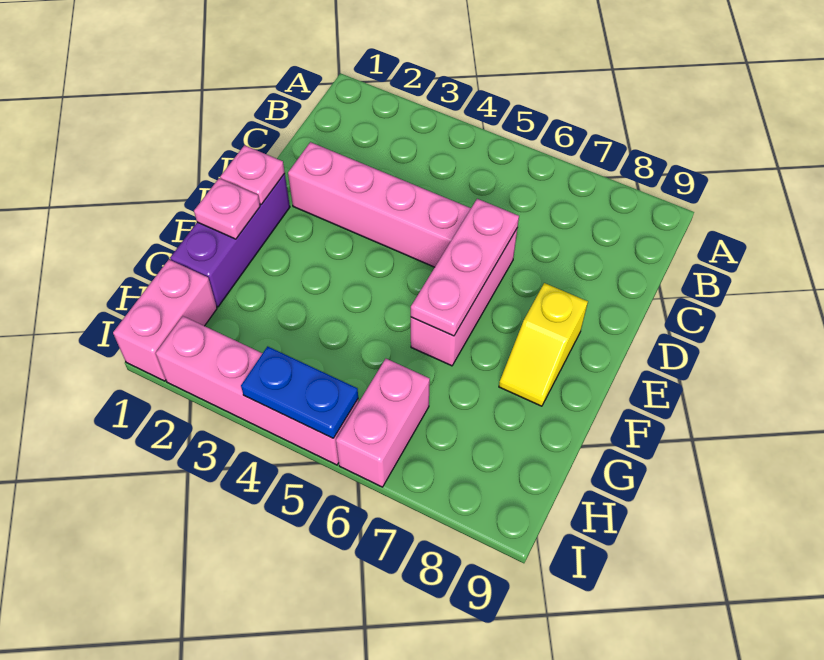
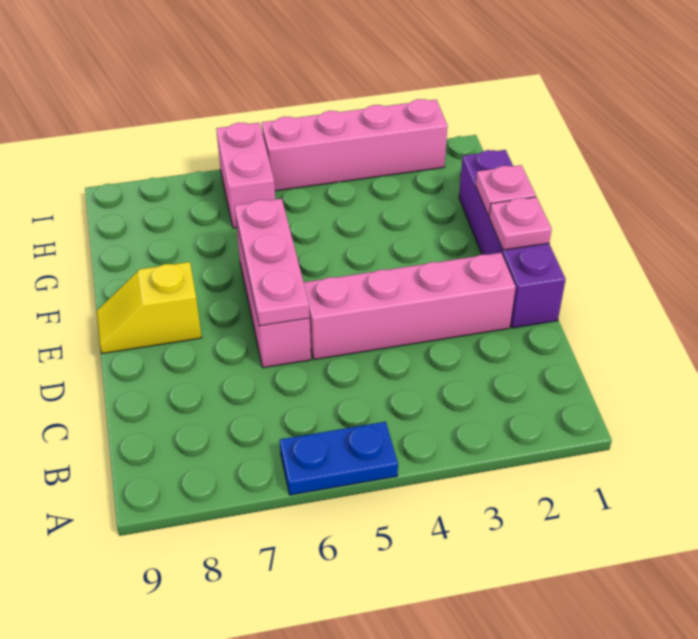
purple brick E1:G1 level 1 -> purple brick D1:G1 level 1
yellow slope E8:F8 level 1 top E -> yellow slope E8:E9 level 1 top 8
pink brick H1:I1 level 1 -> none
blue plate I4:I5 level 2 -> blue plate A5:A6 level 1

